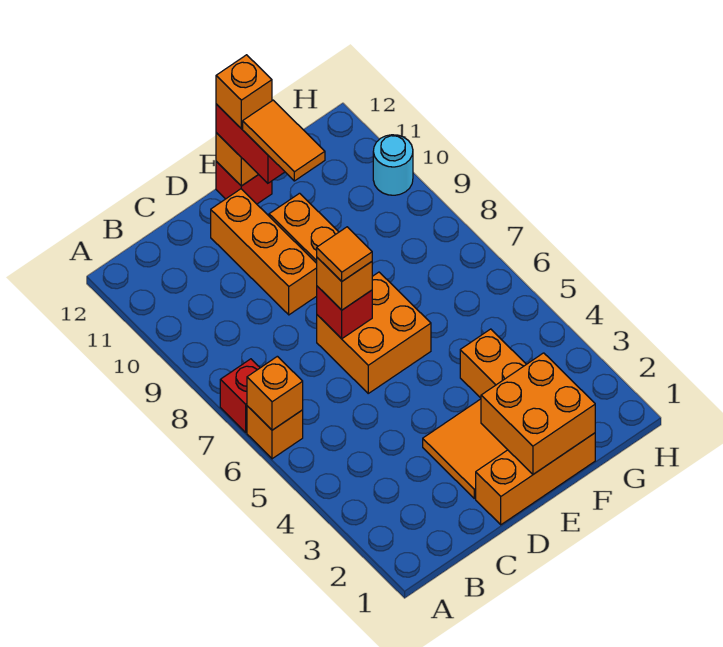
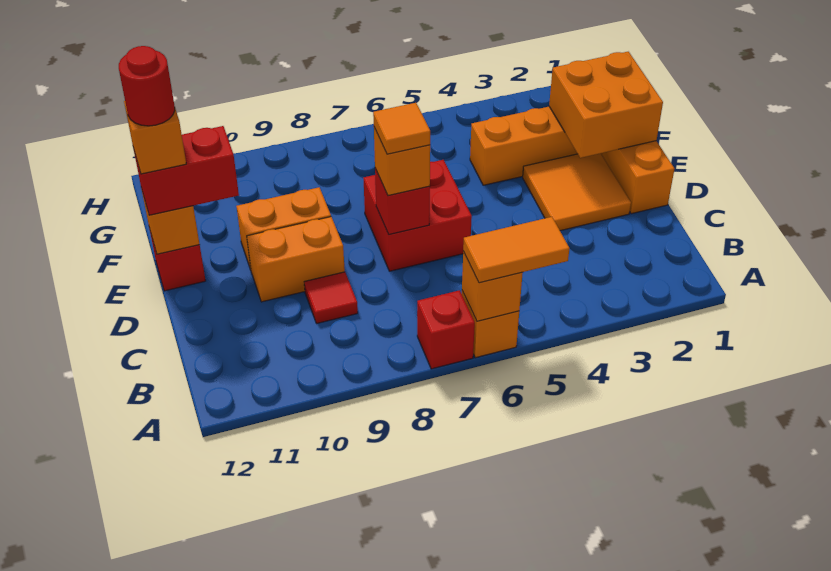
none -> red tile C9 level 1
orange brick D6:E7 level 1 -> red brick D6:E7 level 1
orange brick D9:D11 level 1 -> orange brick D9:D10 level 1
orange tile E10:E11 level 4 -> orange tile A5:A6 level 3
none -> red round brick E12 level 5
cyan round brick H10 level 1 -> none

